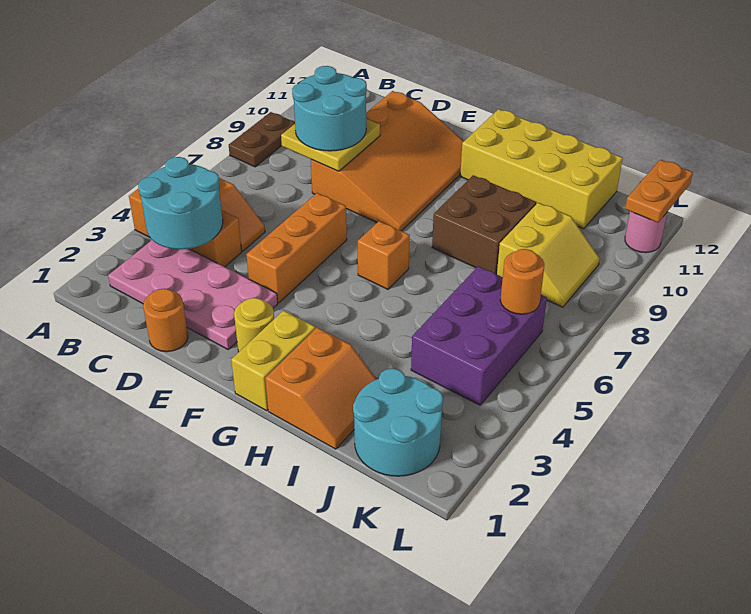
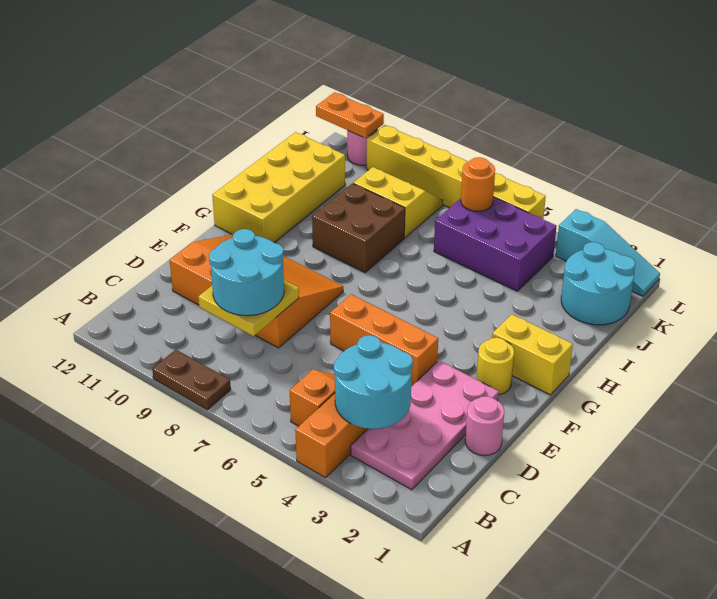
orange round brick D1 level 1 -> pink round brick D1 level 1
orange brick G6 level 1 -> none
orange slope H1:I2 level 1 top H -> none
none -> cyan slope L1:L3 level 1 top 3
none -> yellow brick L5:L10 level 1

